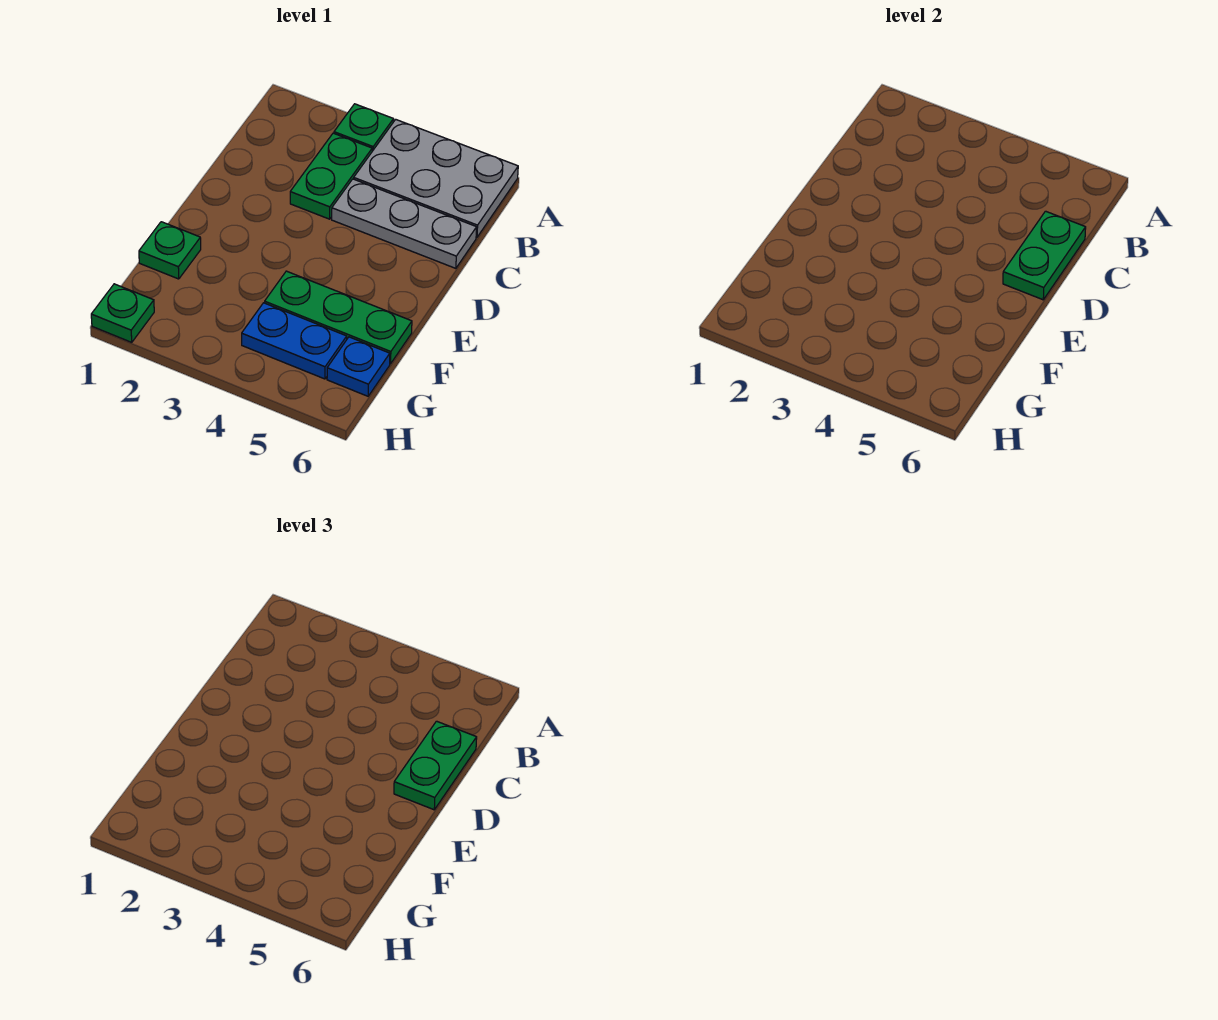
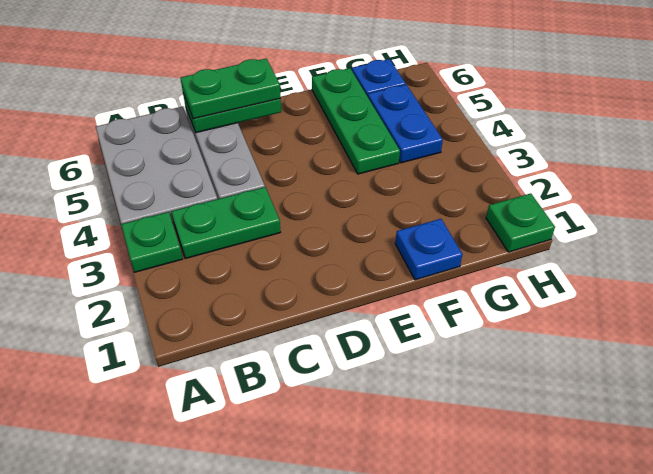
green plate F1 level 1 -> blue plate F1 level 1

